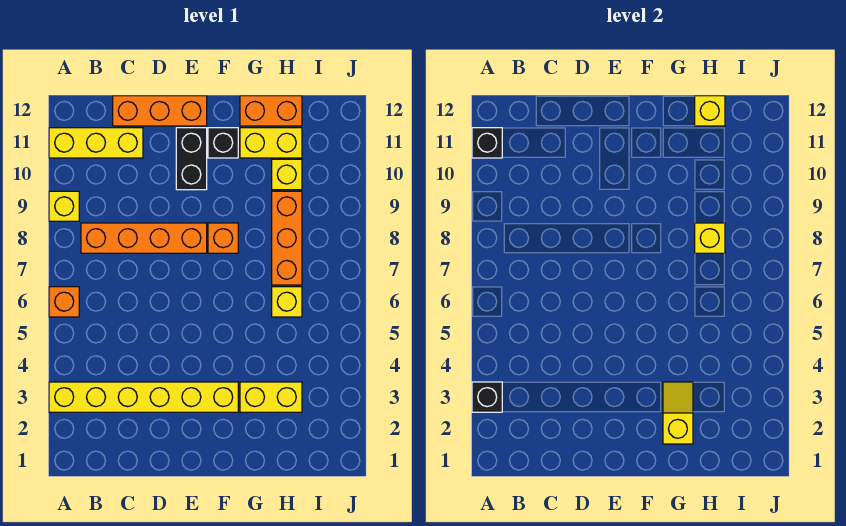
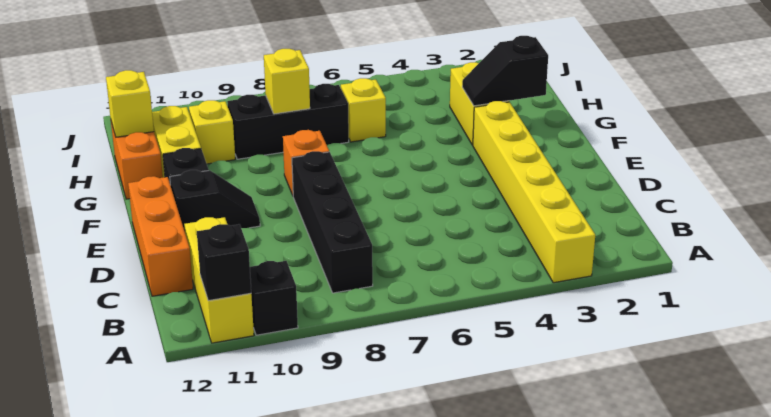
black brick A3 level 2 -> black brick A10 level 1
orange brick A6 level 1 -> none
yellow brick A9 level 1 -> none
orange brick B8:E8 level 1 -> black brick B8:E8 level 1
black brick E10:E11 level 1 -> black slope E10:E11 level 1 top 11
yellow slope G2:G3 level 2 top 2 -> black slope G2:G3 level 2 top 2
orange brick H7:H9 level 1 -> black brick H7:H9 level 1

